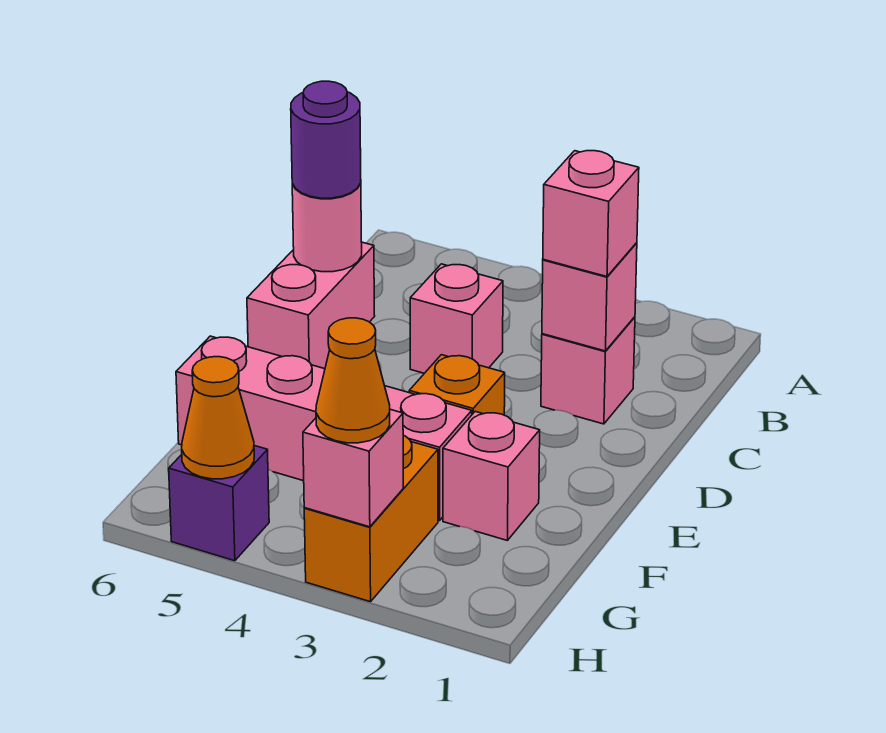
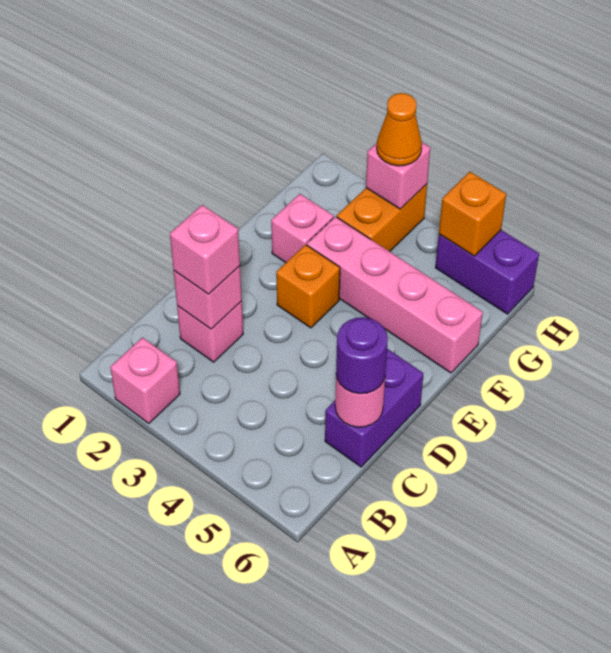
pink brick C4 level 1 -> pink brick A2 level 1
pink brick C6:D6 level 1 -> purple brick C6:D6 level 1
purple brick H5 level 1 -> purple brick H5:H6 level 1
orange cone H5 level 2 -> orange brick H5 level 2

